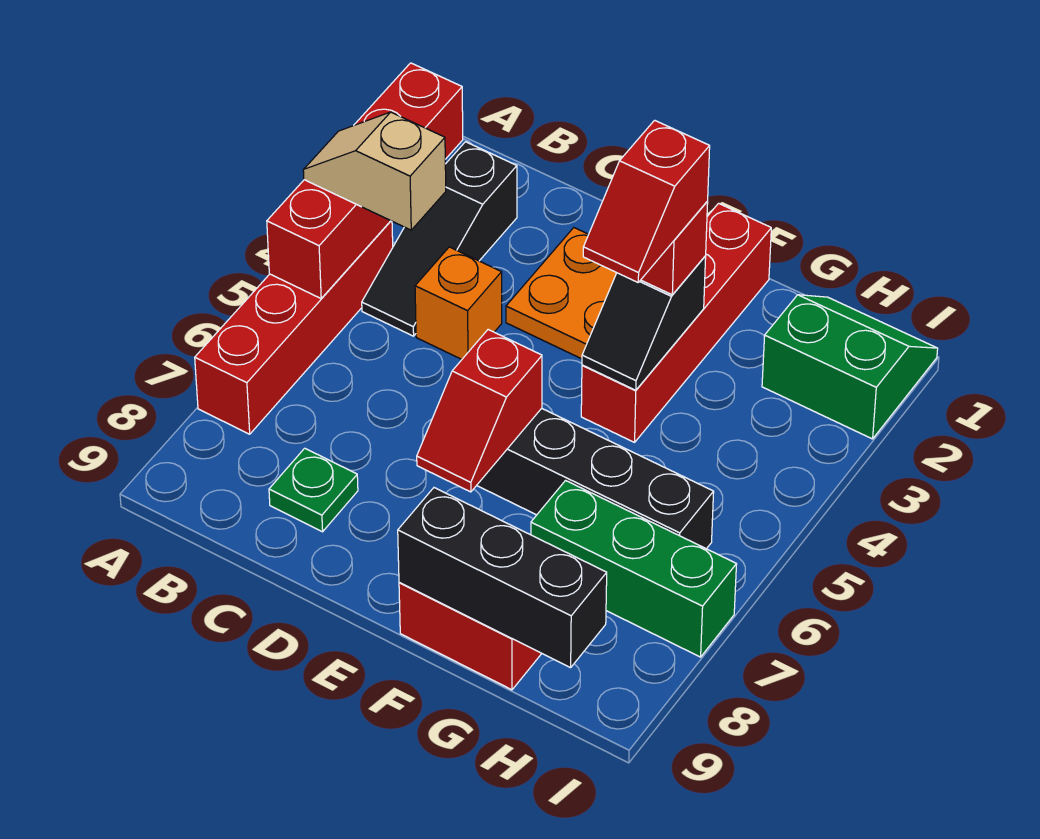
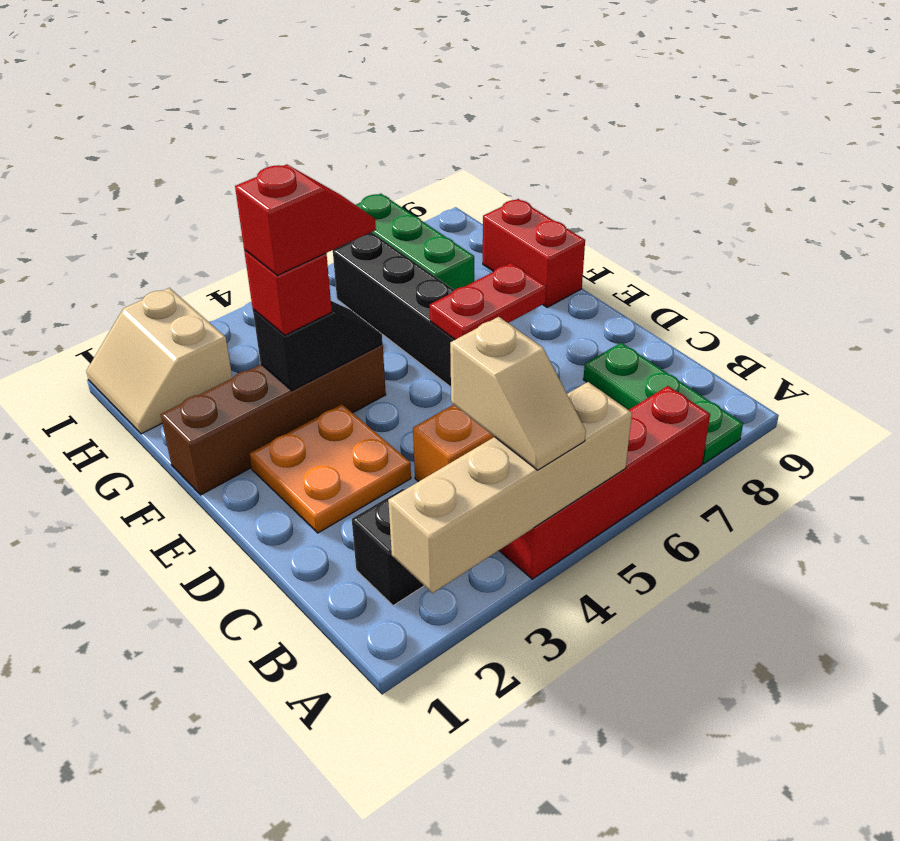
red brick A2:A5 level 2 -> tan brick A2:A5 level 2
green plate C8 level 1 -> green plate A8:C8 level 1
red slope E6:E7 level 2 top 6 -> red plate E6:E7 level 2
red brick F1:F4 level 1 -> brown brick F1:F4 level 1
black brick F9:H9 level 2 -> none
green slope H1:I2 level 1 top 2 -> tan slope H1:I2 level 1 top 2

